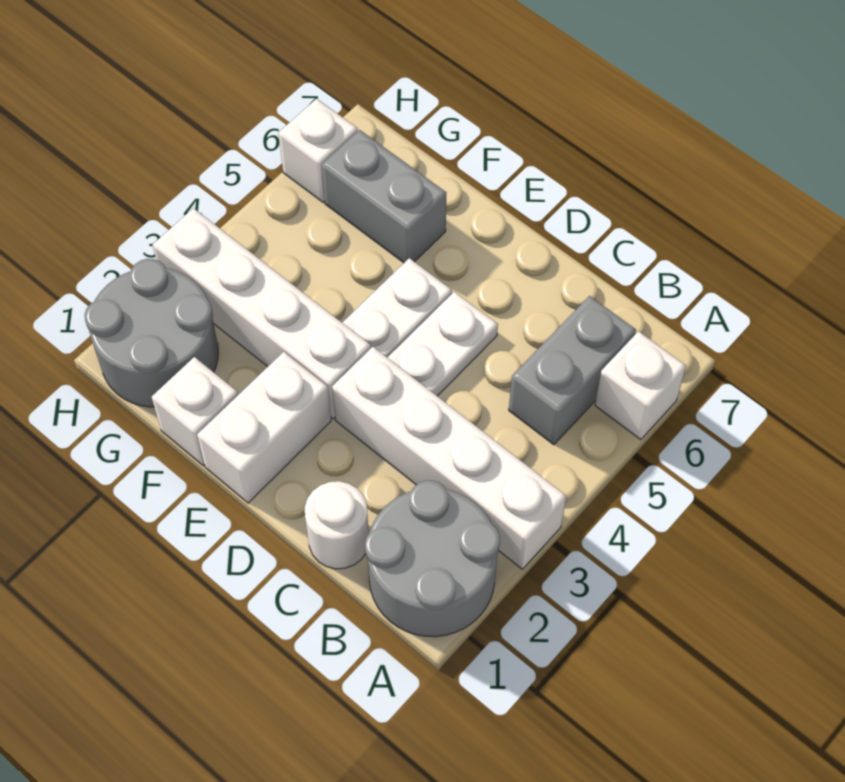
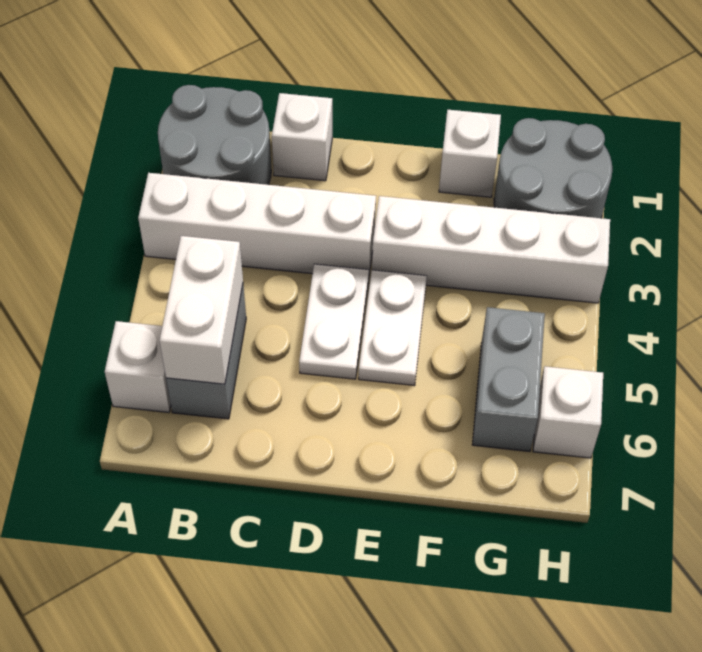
white round brick C1 level 1 -> white brick C1 level 1
white brick E1:E2 level 1 -> white brick B5:B6 level 2
grey brick F6:G6 level 1 -> grey brick G5:G6 level 1

